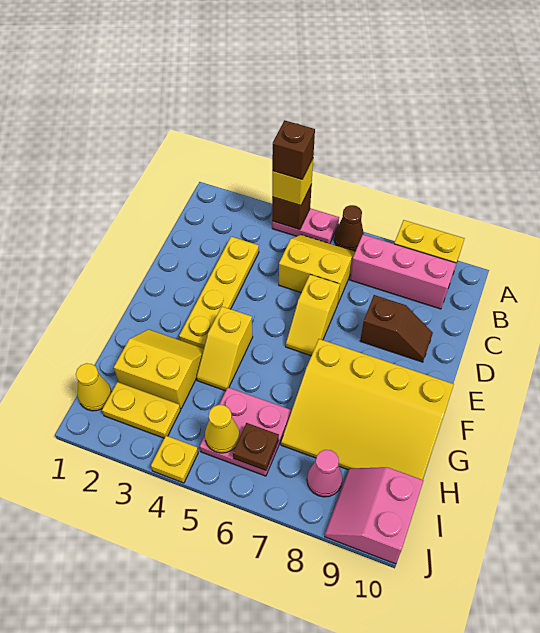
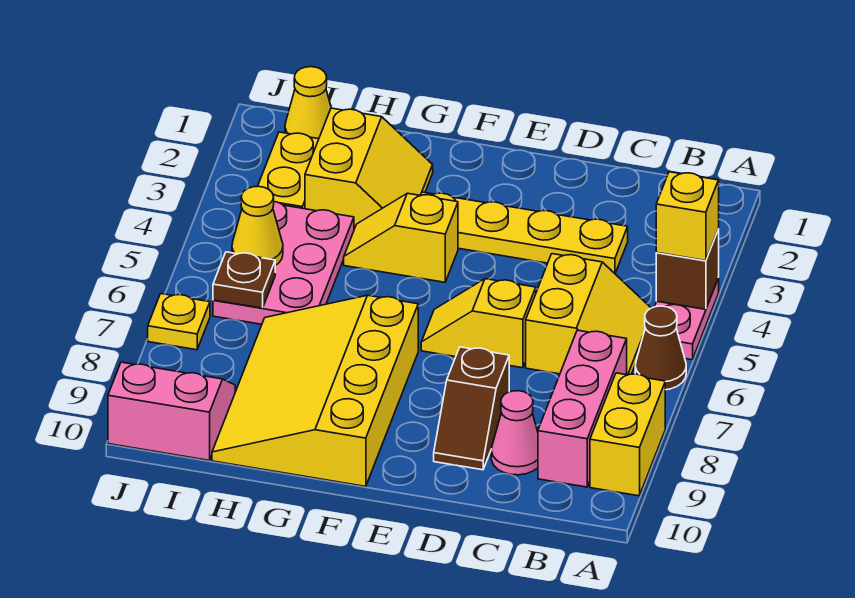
brown brick A4 level 4 -> none
pink plate H5:I6 level 1 -> pink plate H4:I6 level 1
pink cone I8 level 1 -> pink cone C9 level 1
yellow plate J4 level 1 -> yellow plate J7 level 1

